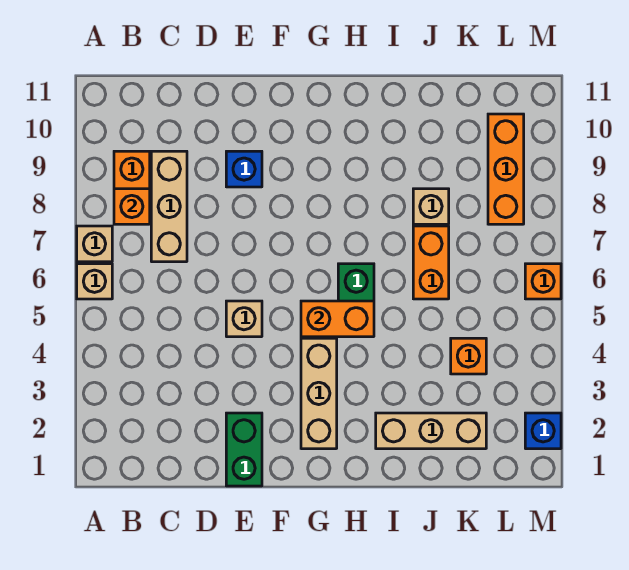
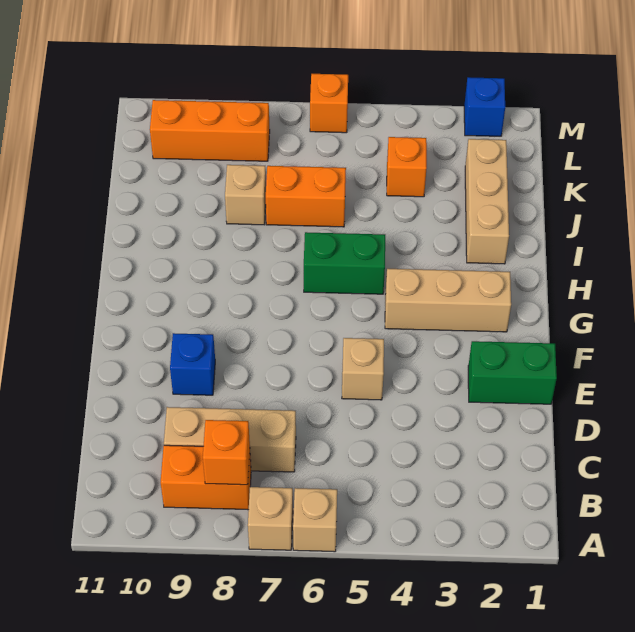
orange brick G5:H5 level 2 -> none

